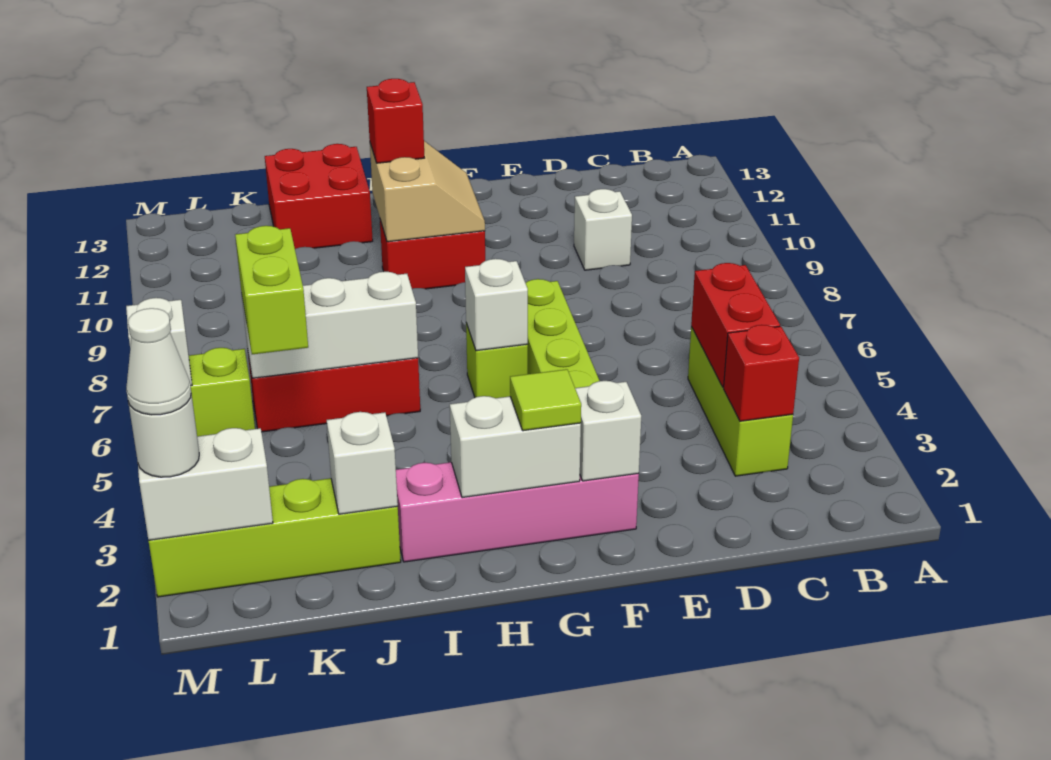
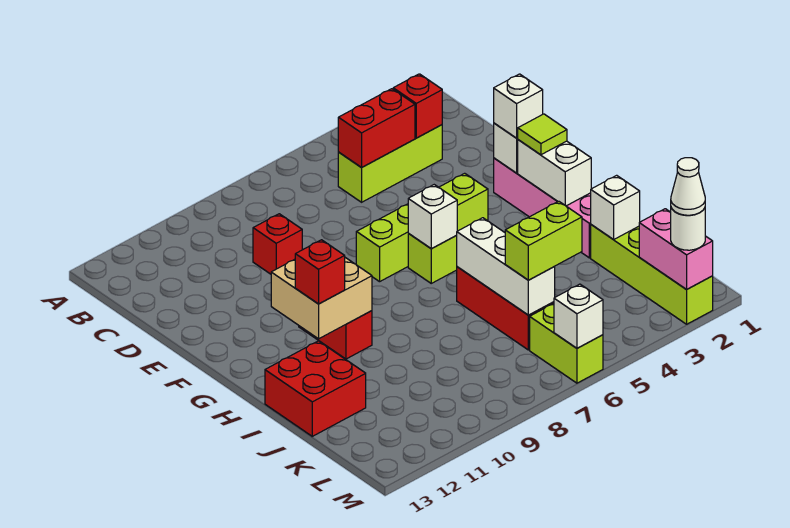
none -> red brick D9 level 1
white brick D10 level 1 -> white brick F2 level 3
tan slope G10:H11 level 2 top H -> tan brick G10:H11 level 2
white brick L2:M2 level 2 -> pink brick L2:M2 level 2

